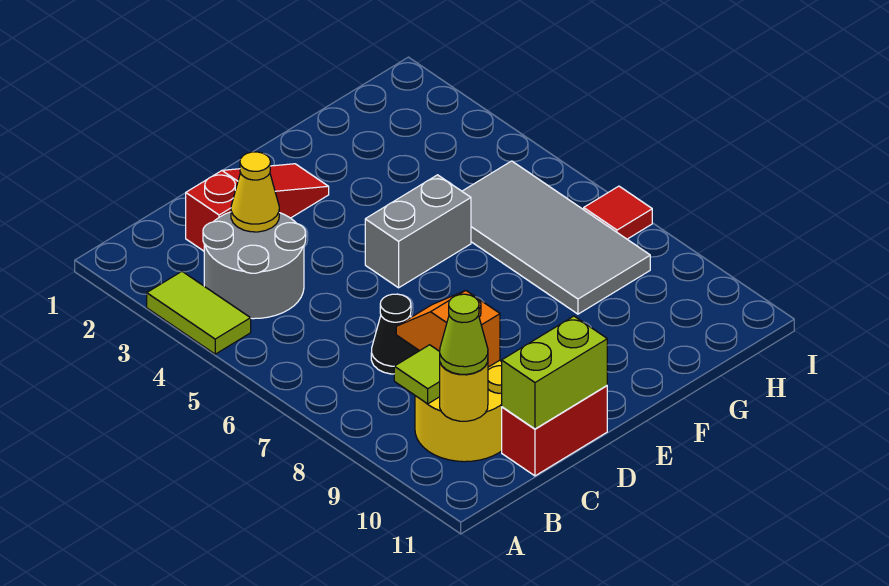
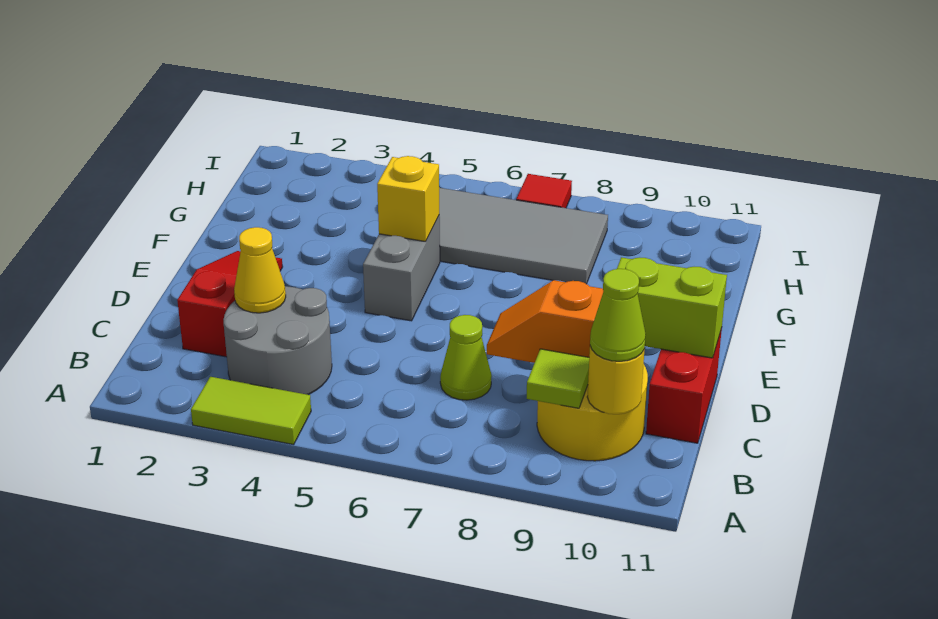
black cone C7 level 1 -> lime cone C7 level 1
lime brick C11:D11 level 2 -> lime brick D10:D11 level 2
none -> yellow brick F5 level 2

